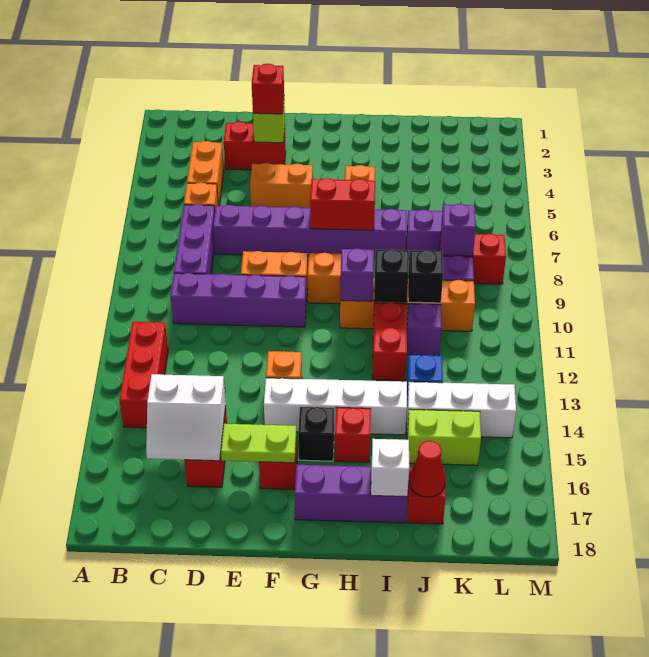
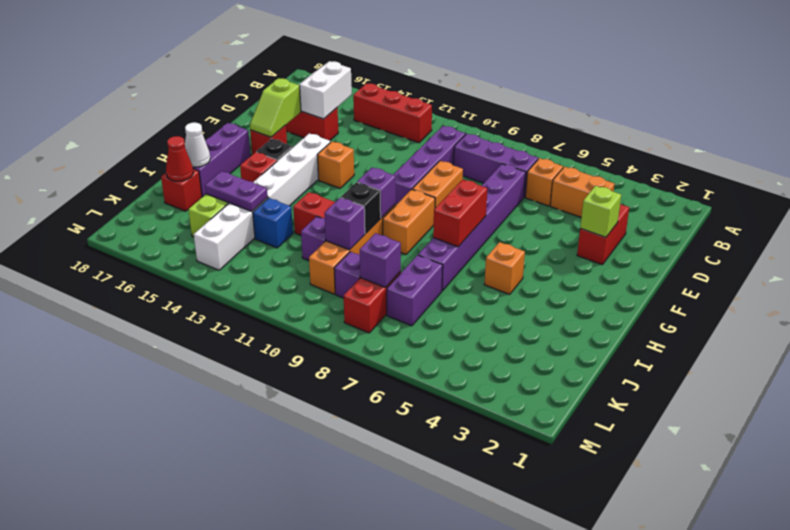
red brick E3 level 3 -> none
orange brick E5:F5 level 1 -> none
lime plate E16:F16 level 2 -> lime slope E16:F16 level 2 top E
white brick I17 level 2 -> white cone I17 level 2
black brick J10 level 2 -> purple brick J10 level 2
none -> purple plate J14:J15 level 2

